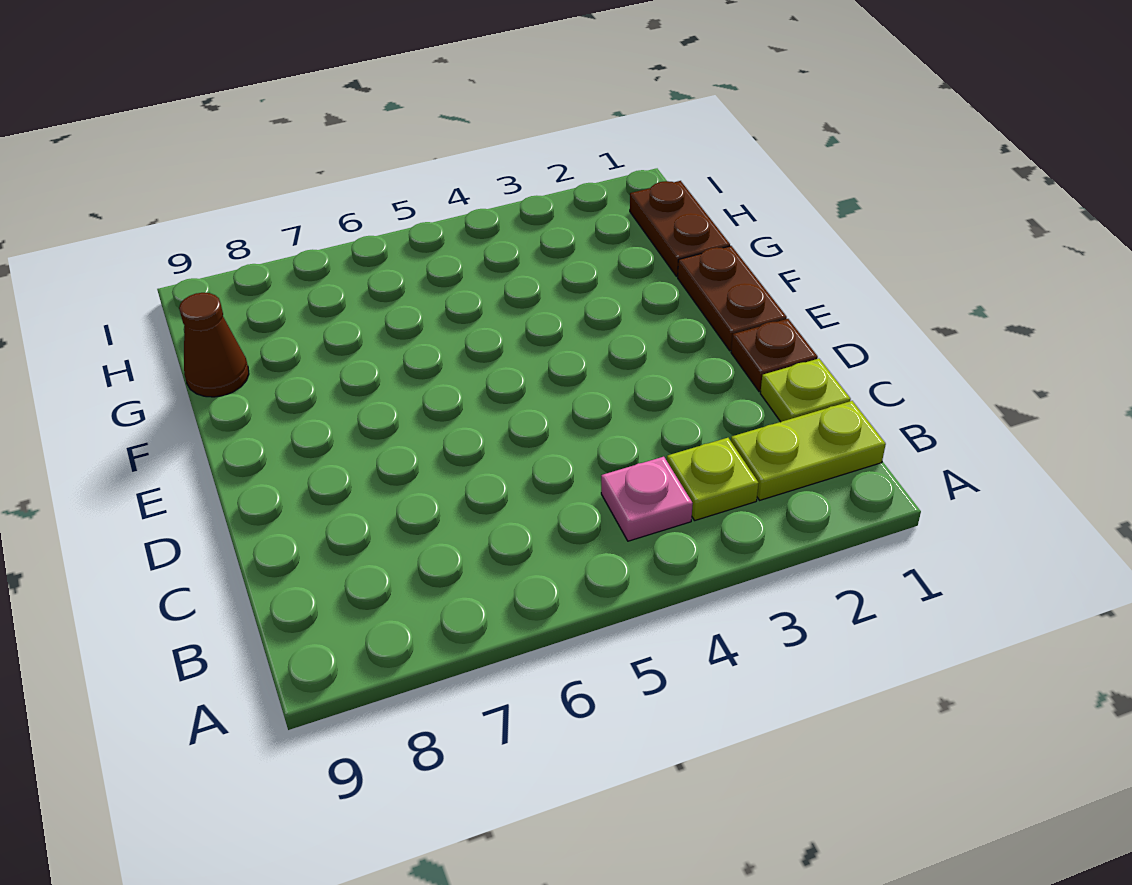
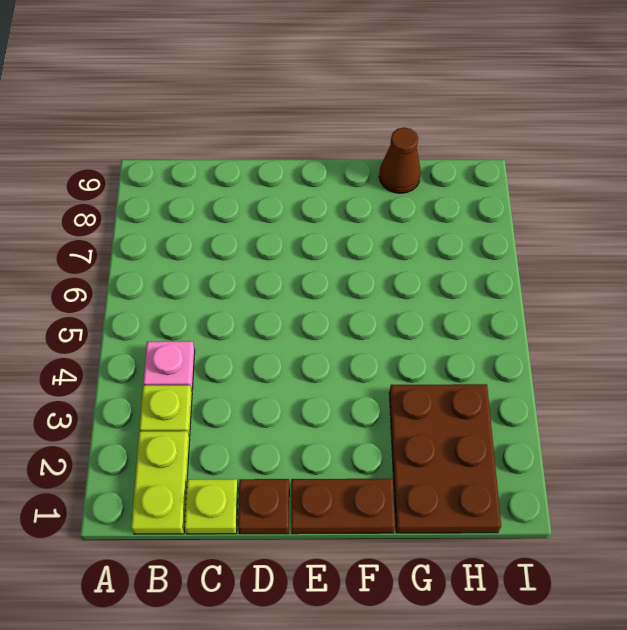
brown plate G1:H1 level 1 -> brown plate G1:H3 level 1

